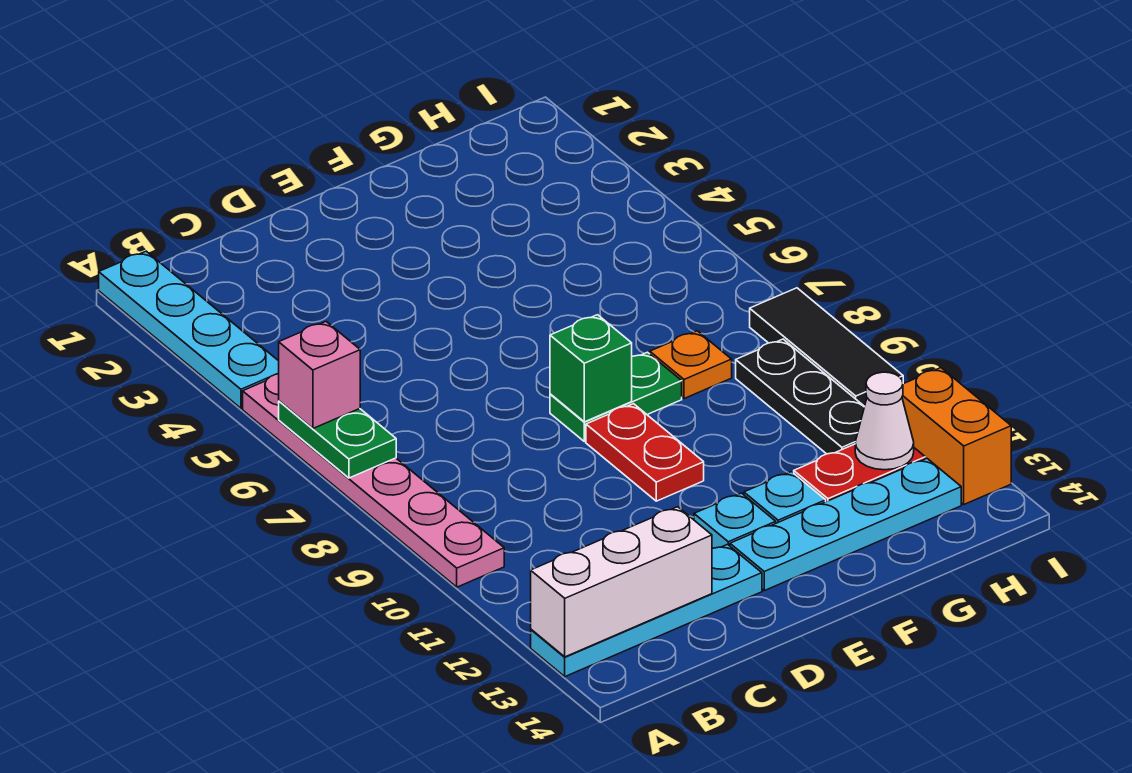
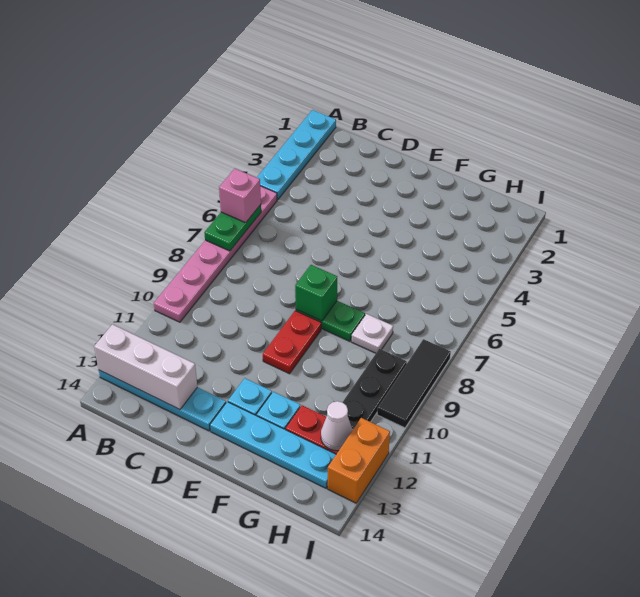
orange plate G8 level 1 -> white plate G8 level 1

